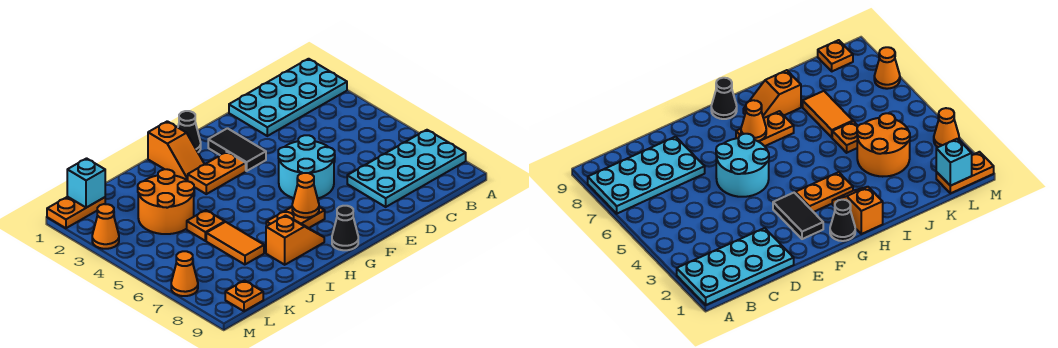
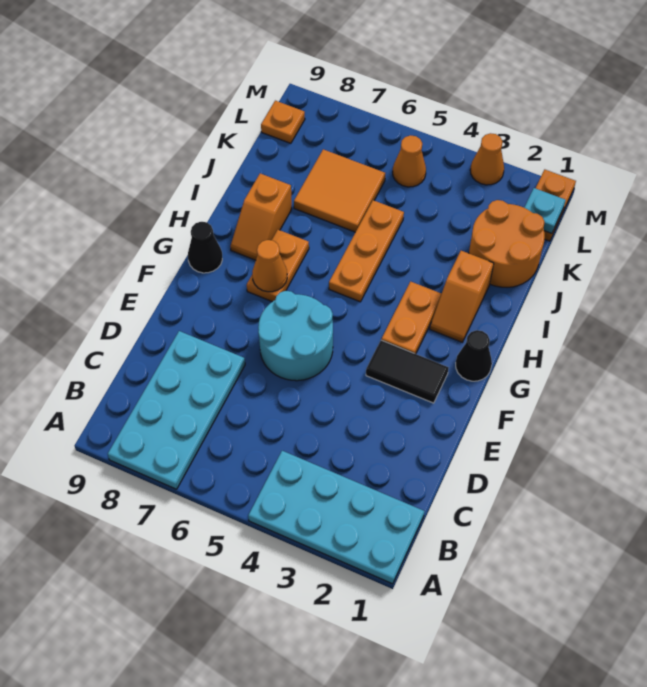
cyan plate A1:D2 level 1 -> cyan plate A1:B4 level 1
orange slope H1:H2 level 1 top 1 -> orange slope H2:I2 level 1 top I
orange round brick J3:K4 level 1 -> orange round brick J1:K2 level 1
orange plate J5 level 1 -> orange plate H5:J5 level 1
orange tile J6:J7 level 1 -> orange tile J6:K7 level 1
cyan brick L1 level 2 -> cyan plate L1 level 2
orange cone M7 level 1 -> orange cone L5 level 1

